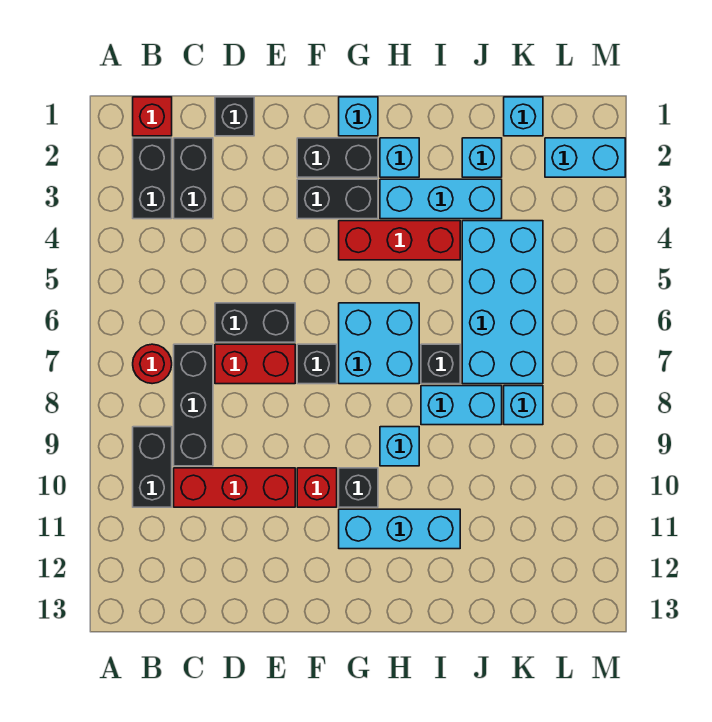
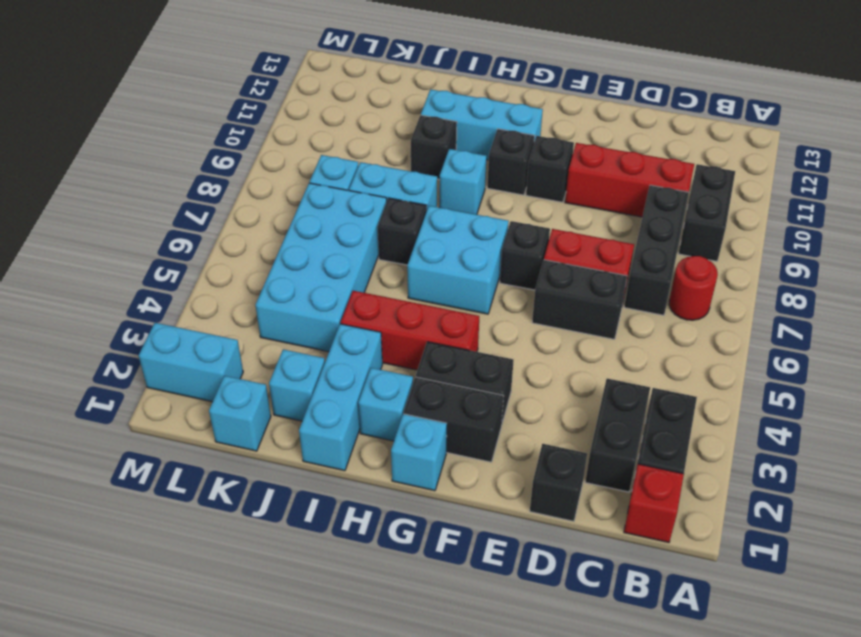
red brick F10 level 1 -> black brick F10 level 1
cyan brick H3:J3 level 1 -> cyan brick I1:I3 level 1
none -> black brick I10 level 1

